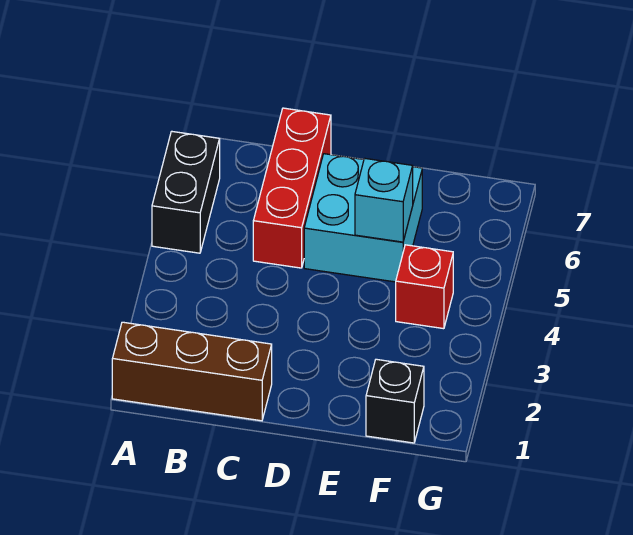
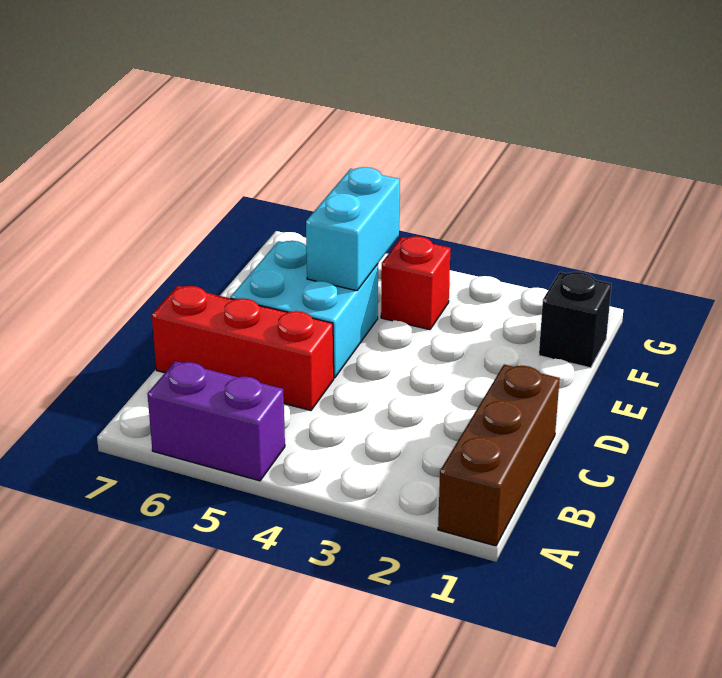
black brick A5:A6 level 1 -> purple brick A5:A6 level 1
cyan brick E5 level 2 -> cyan brick E5:F5 level 2

